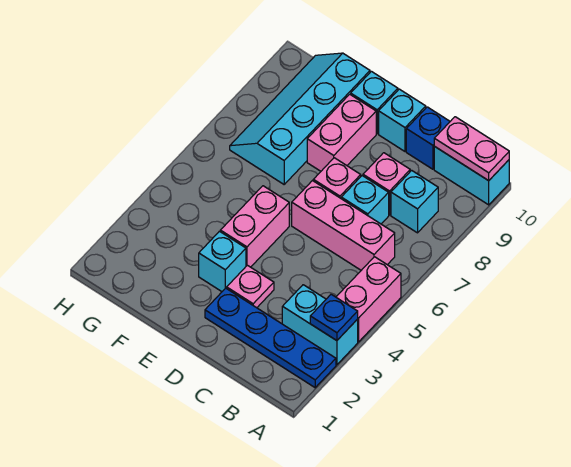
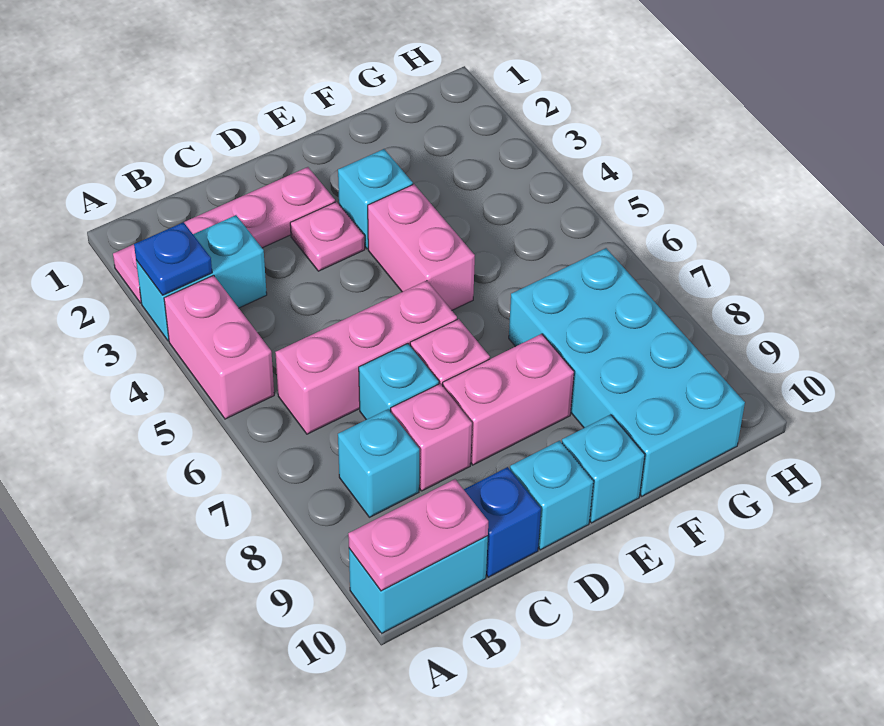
blue plate A2:D2 level 1 -> pink plate A2:D2 level 1
pink brick E8:E9 level 1 -> pink brick D8:E8 level 1
cyan slope F7:G10 level 1 top F -> cyan brick F7:G10 level 1

